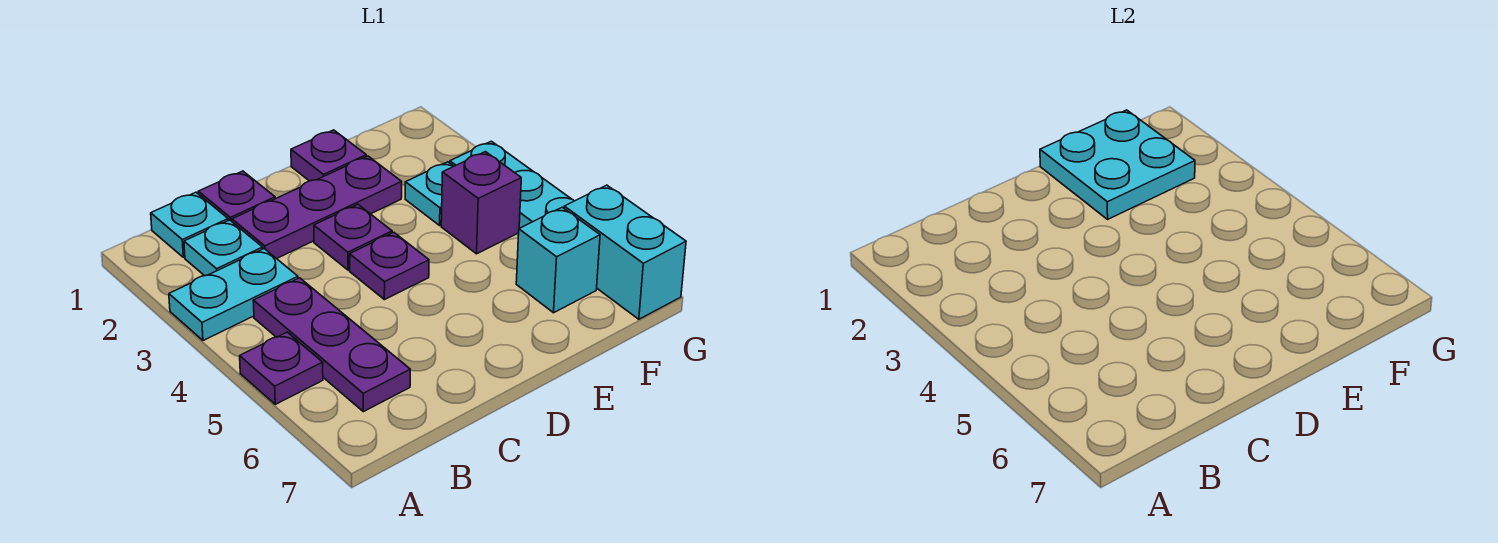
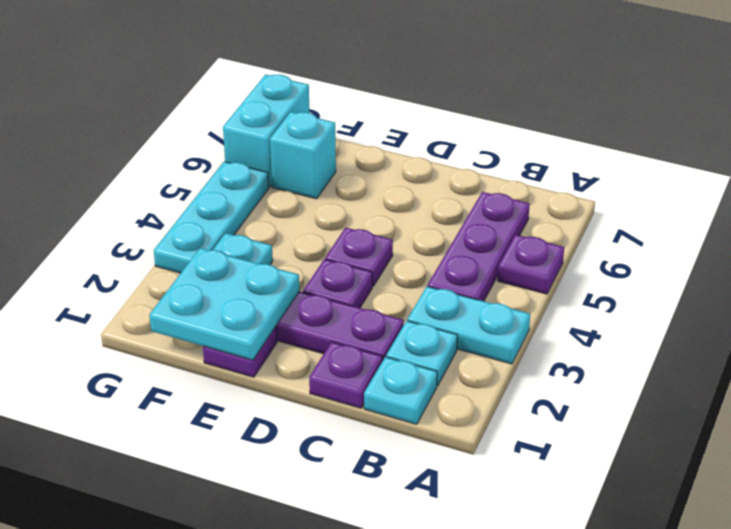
purple brick F4 level 1 -> none

